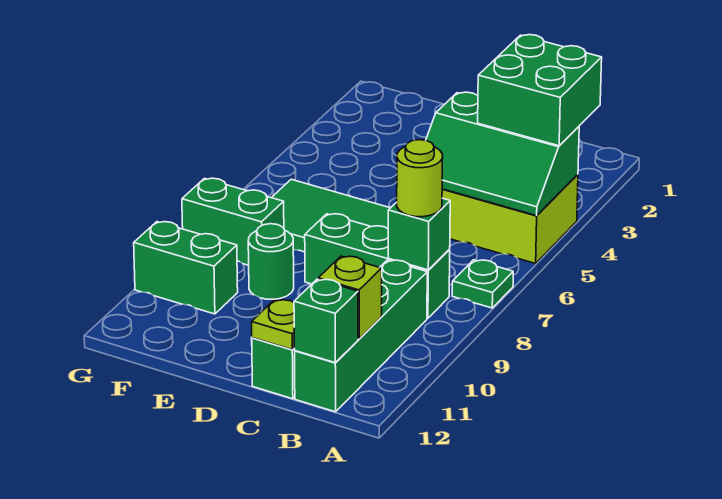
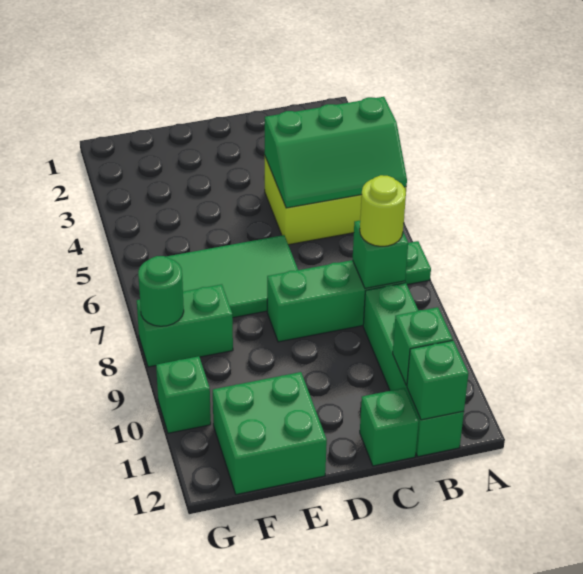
green brick A3:B4 level 3 -> green brick E11:F12 level 1
lime brick B11 level 2 -> green brick B11 level 2
lime plate C12 level 2 -> none
green round brick E9 level 1 -> green round brick G8 level 2
green brick F10:G10 level 1 -> green brick G10 level 1

